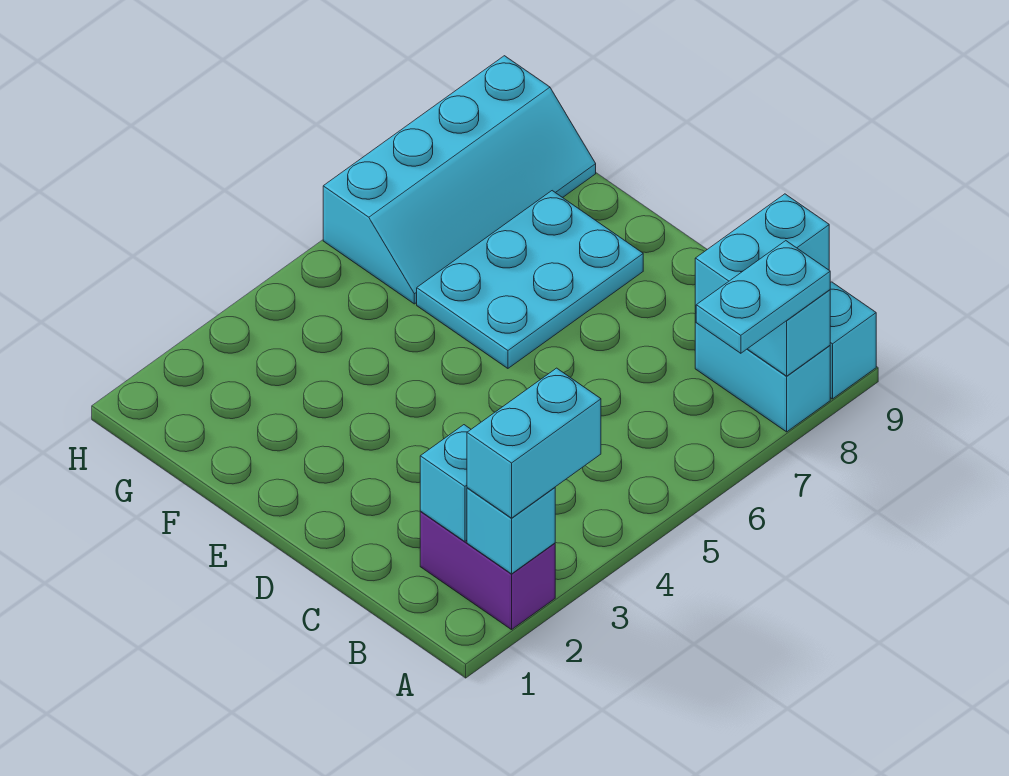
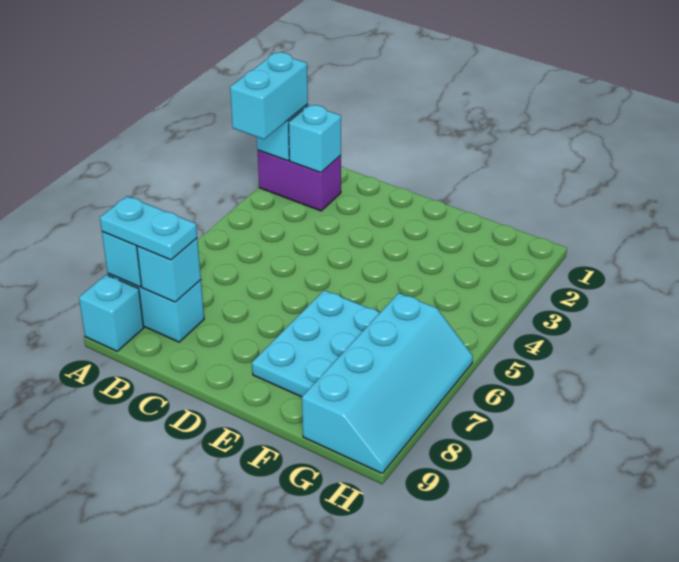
cyan plate A7:A8 level 3 -> cyan plate A8:B8 level 3
cyan brick B8:B9 level 2 -> cyan brick B8 level 2
cyan slope G6:H9 level 1 top H -> cyan slope G6:H9 level 1 top G

